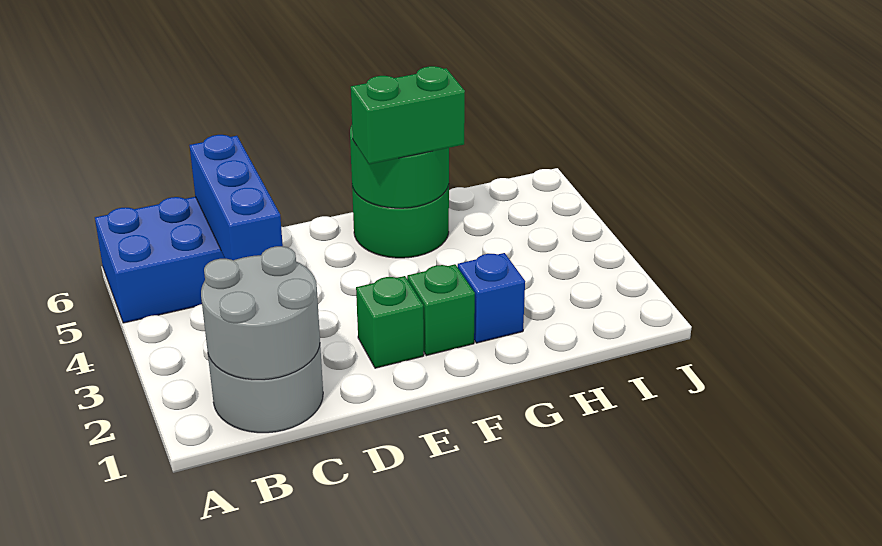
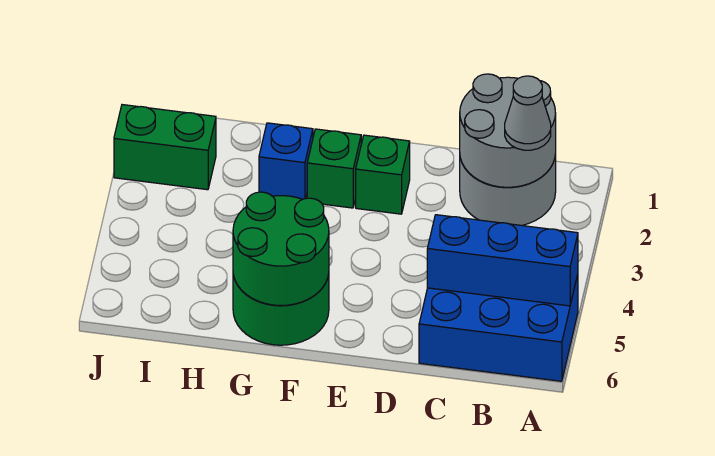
none -> grey cone B2 level 3
blue brick C4:C6 level 2 -> blue brick A5:C5 level 2
green brick F5:G5 level 3 -> green brick I2:J2 level 1

